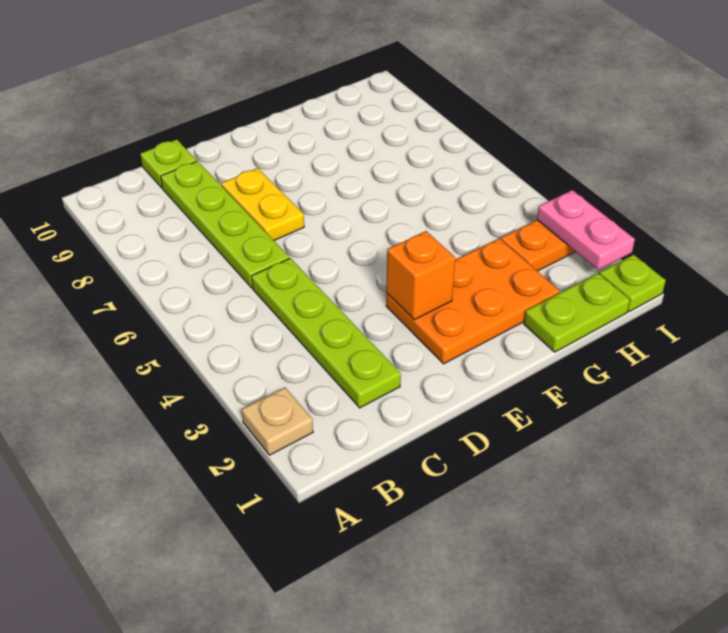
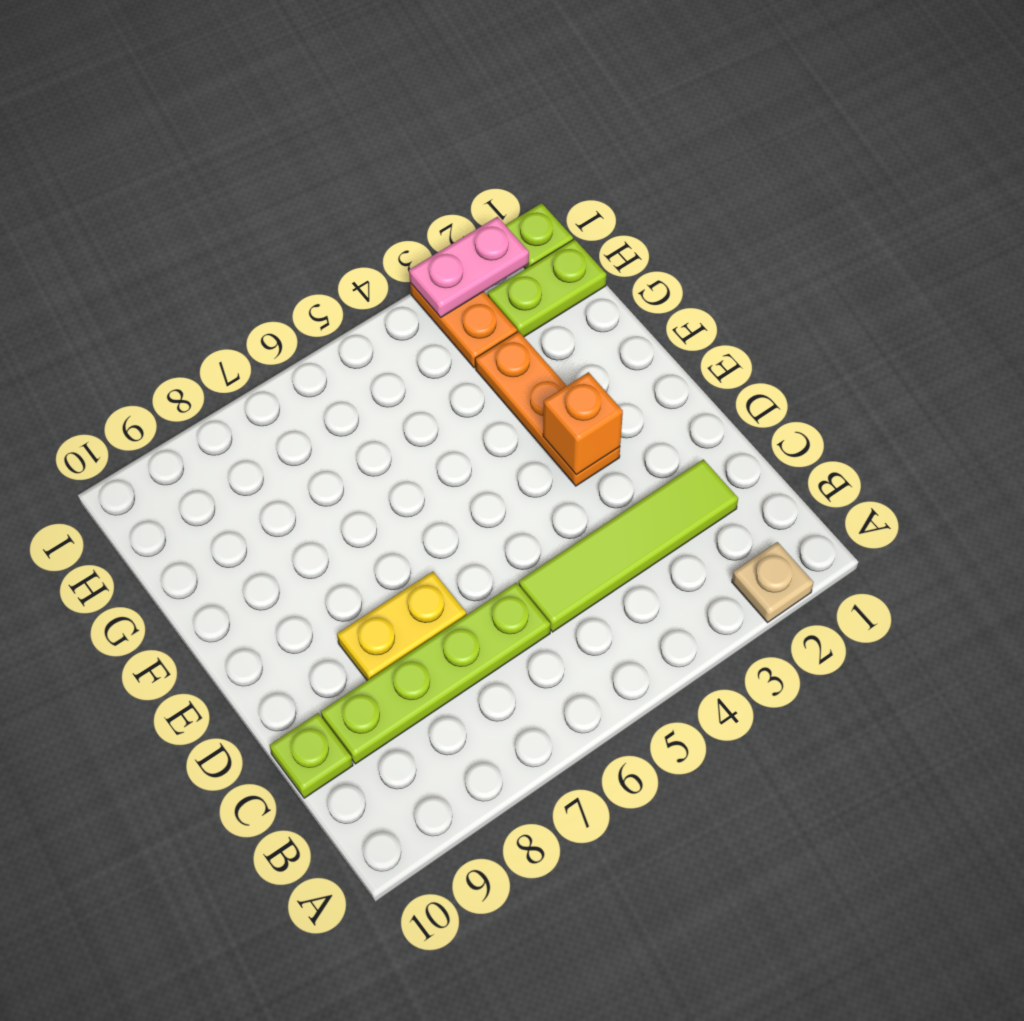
lime plate C2:C5 level 1 -> lime tile C2:C5 level 1
orange plate E2:G3 level 1 -> orange plate E3:G3 level 1
lime plate G1:H1 level 1 -> lime plate H1:H2 level 1

